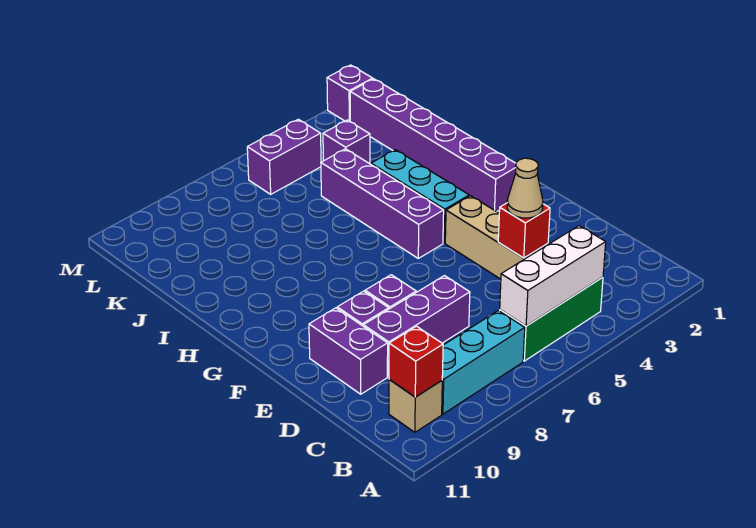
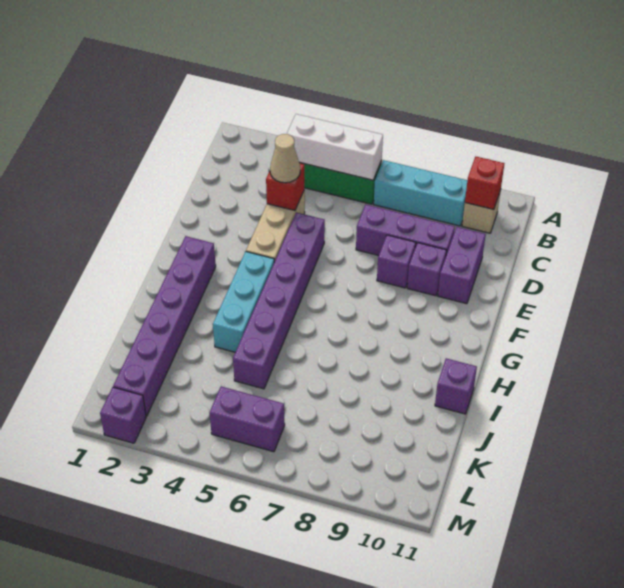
purple brick G5:J5 level 1 -> purple brick E5:J5 level 1
purple brick K4 level 1 -> purple brick I11 level 1

